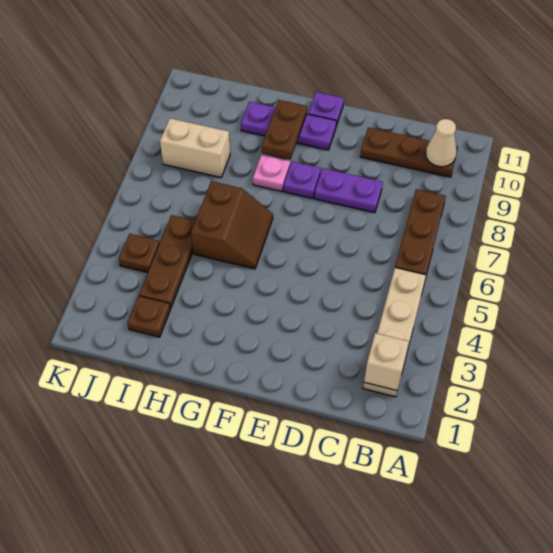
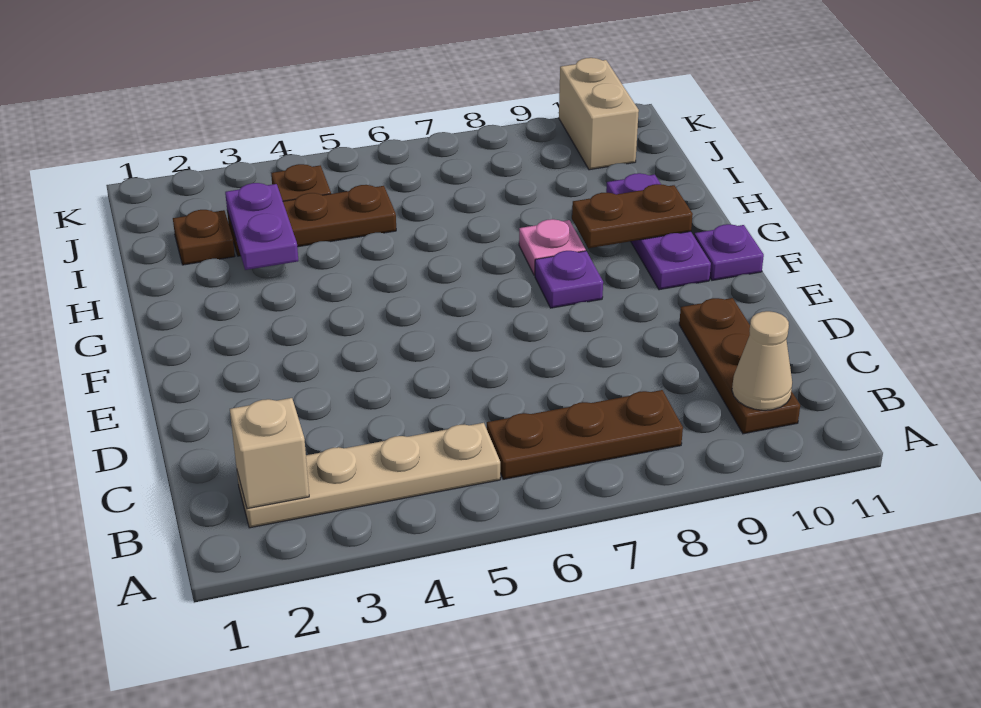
purple plate D8:E8 level 1 -> purple plate H3:I3 level 2
brown slope G5:H6 level 1 top H -> none
tan brick I8:J8 level 1 -> tan brick J10:K10 level 1

